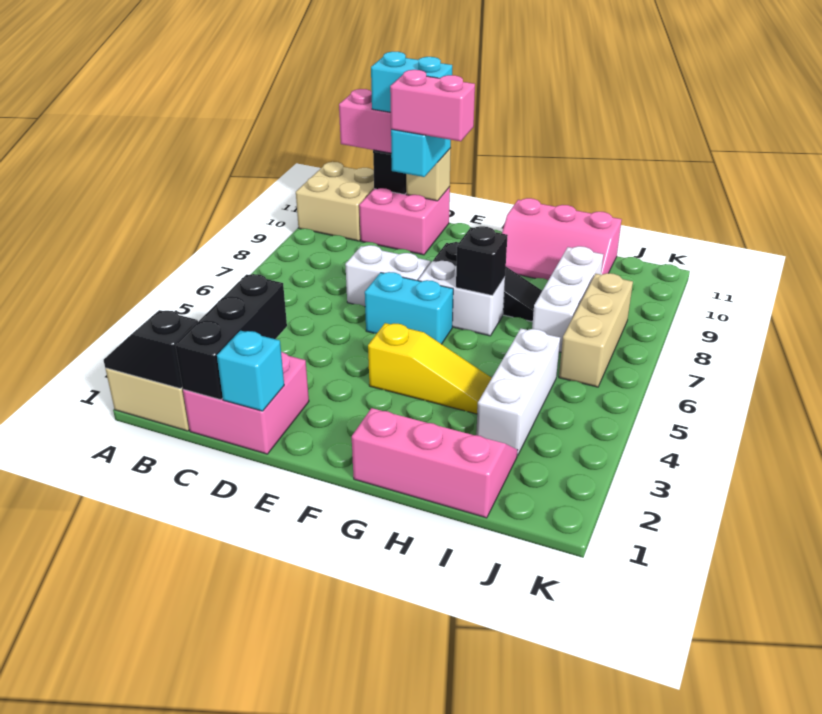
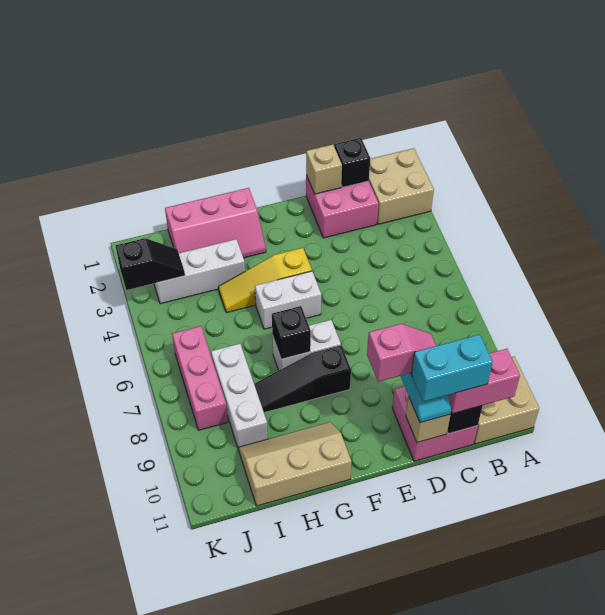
black slope A1:B1 level 2 top B -> black slope J3:K3 level 2 top K
black brick C1:C3 level 2 -> black brick C1 level 2
cyan brick D1 level 2 -> tan brick D1 level 2
white brick D7:E7 level 1 -> white brick F5:G5 level 1
pink brick D10:E10 level 4 -> pink slope D10:E10 level 4 top E
cyan brick E6:F6 level 1 -> none
pink slope G10:I11 level 1 top 11 -> tan slope G10:I11 level 1 top 11
white brick I3:I5 level 1 -> white brick H3:J3 level 1
tan brick J6:J8 level 1 -> pink brick J6:J8 level 1

